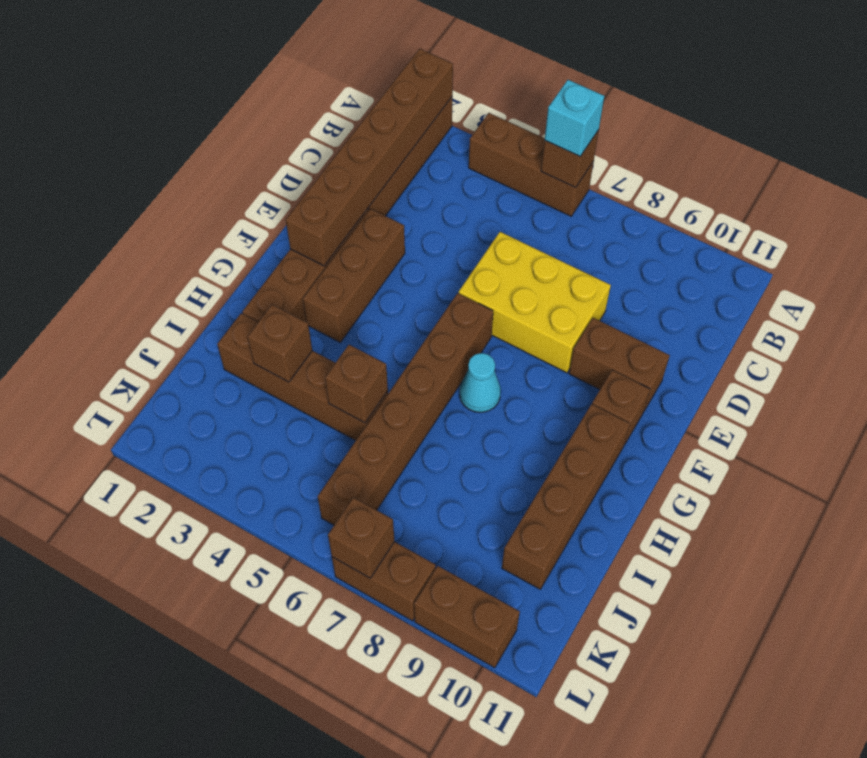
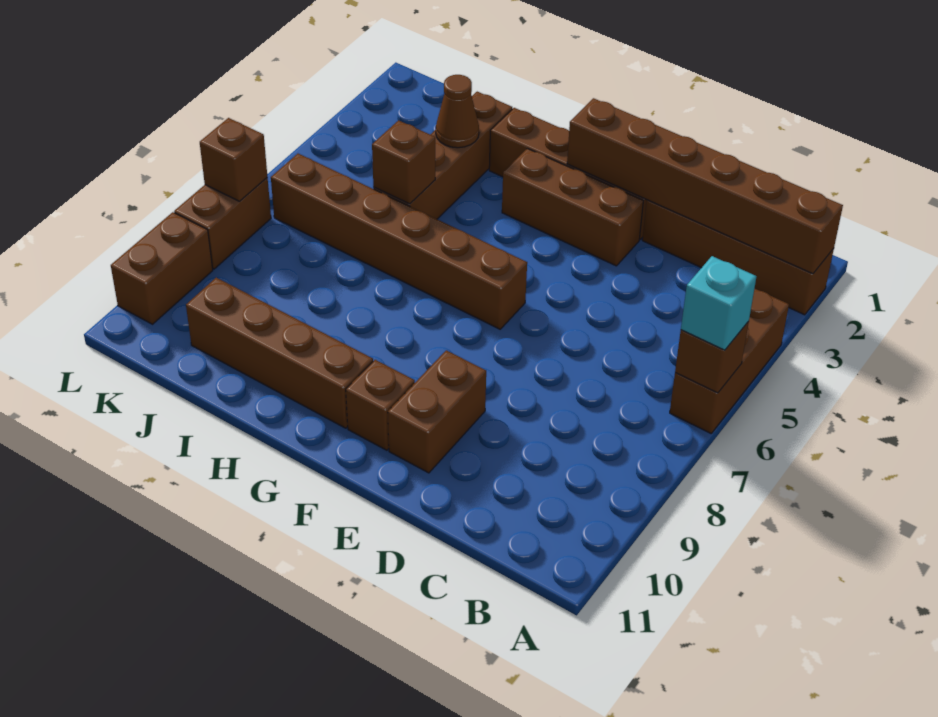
yellow brick D6:E8 level 1 -> none
cyan cone G7 level 1 -> none
brown brick I3 level 2 -> brown cone I3 level 2

